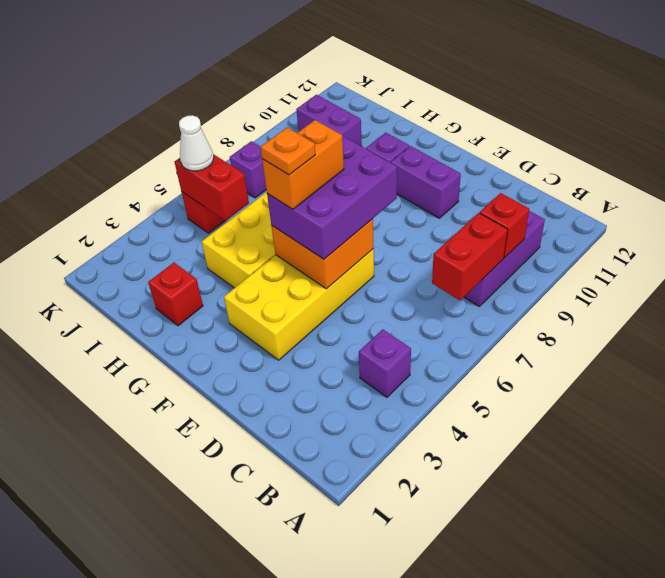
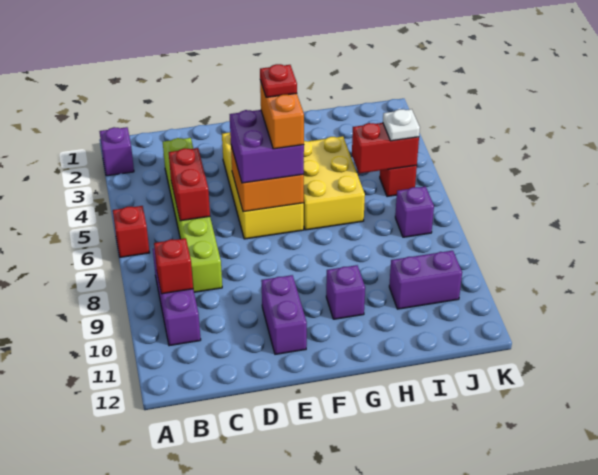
purple brick B4 level 1 -> purple brick A2 level 1
red brick B7:B8 level 2 -> red brick C5:C6 level 2
none -> lime brick C3:C8 level 1
purple brick E5:F7 level 3 -> purple brick E5:F6 level 3
purple brick E10:F10 level 1 -> purple brick E10:E11 level 1
orange plate F5 level 5 -> red plate F5 level 5
red brick H2 level 1 -> red brick A6 level 1
white cone J5 level 3 -> white plate J5 level 3

